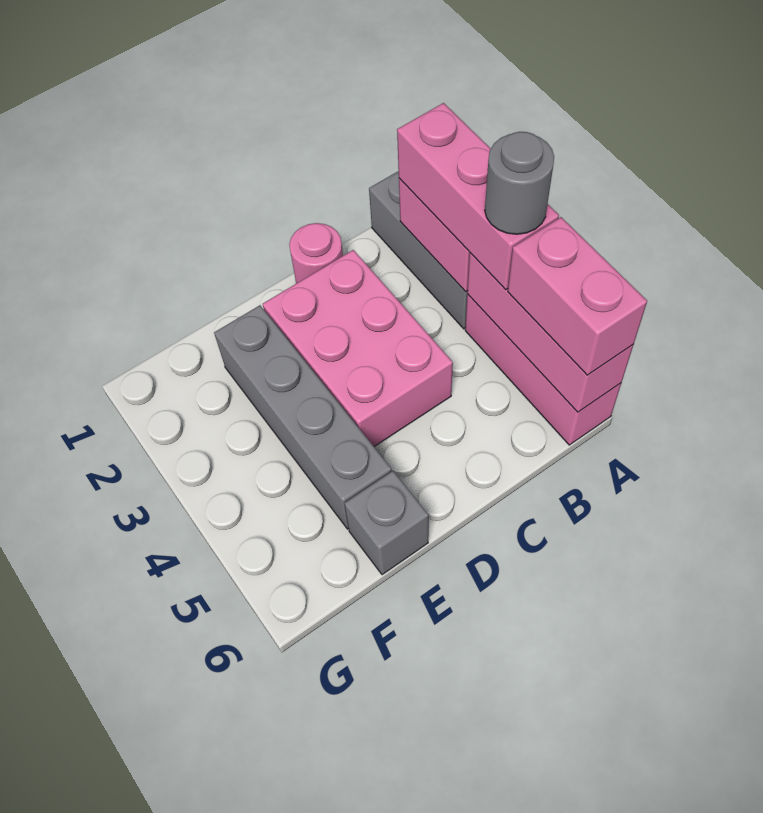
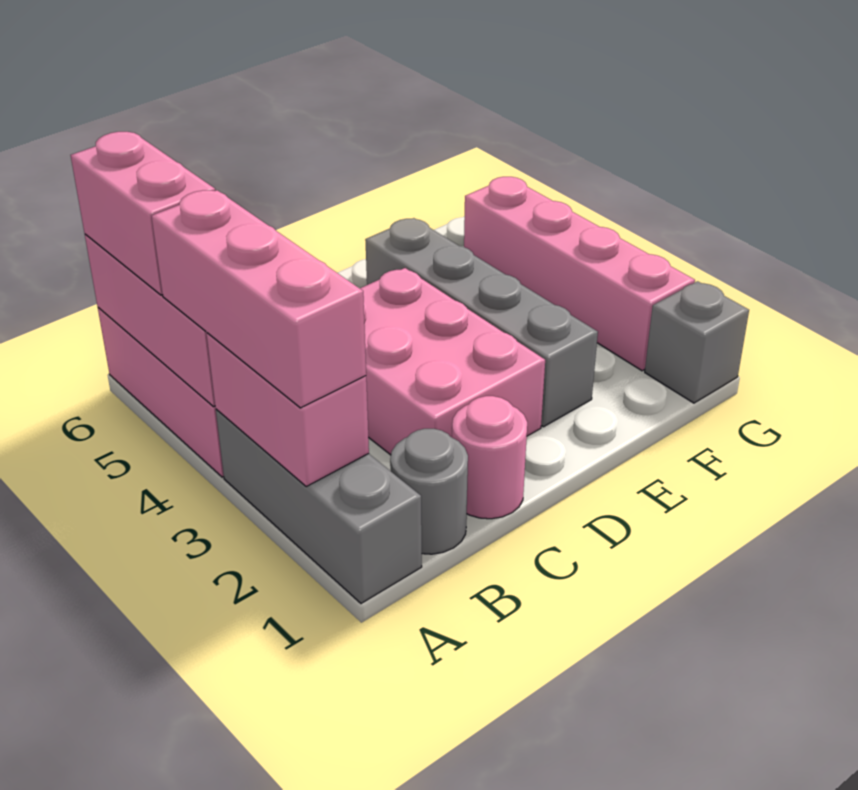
grey round brick A4 level 4 -> grey round brick B1 level 1
grey brick E6 level 1 -> grey brick G1 level 1
none -> pink brick G2:G5 level 1

